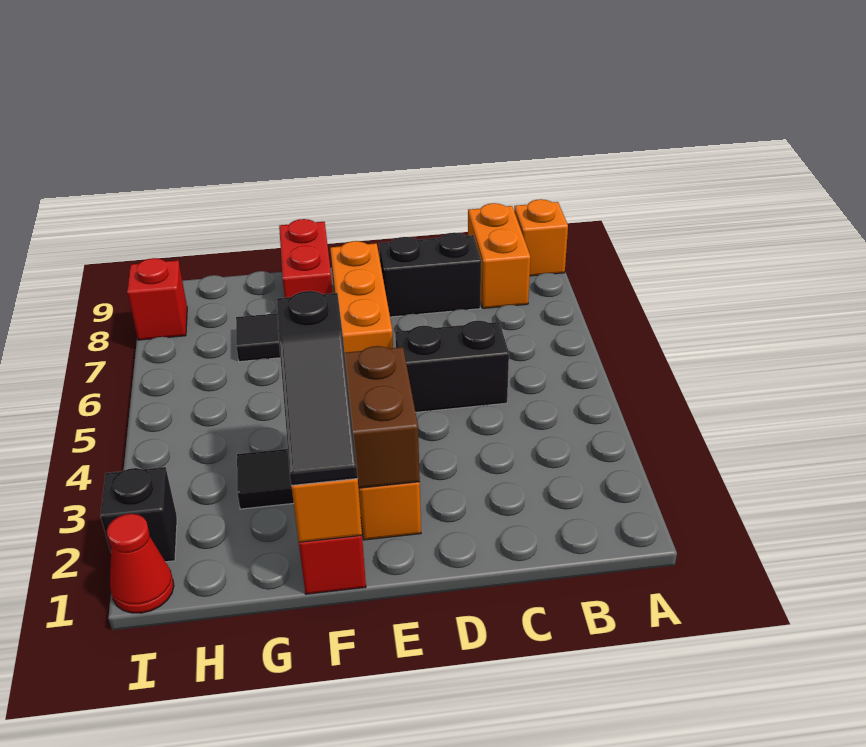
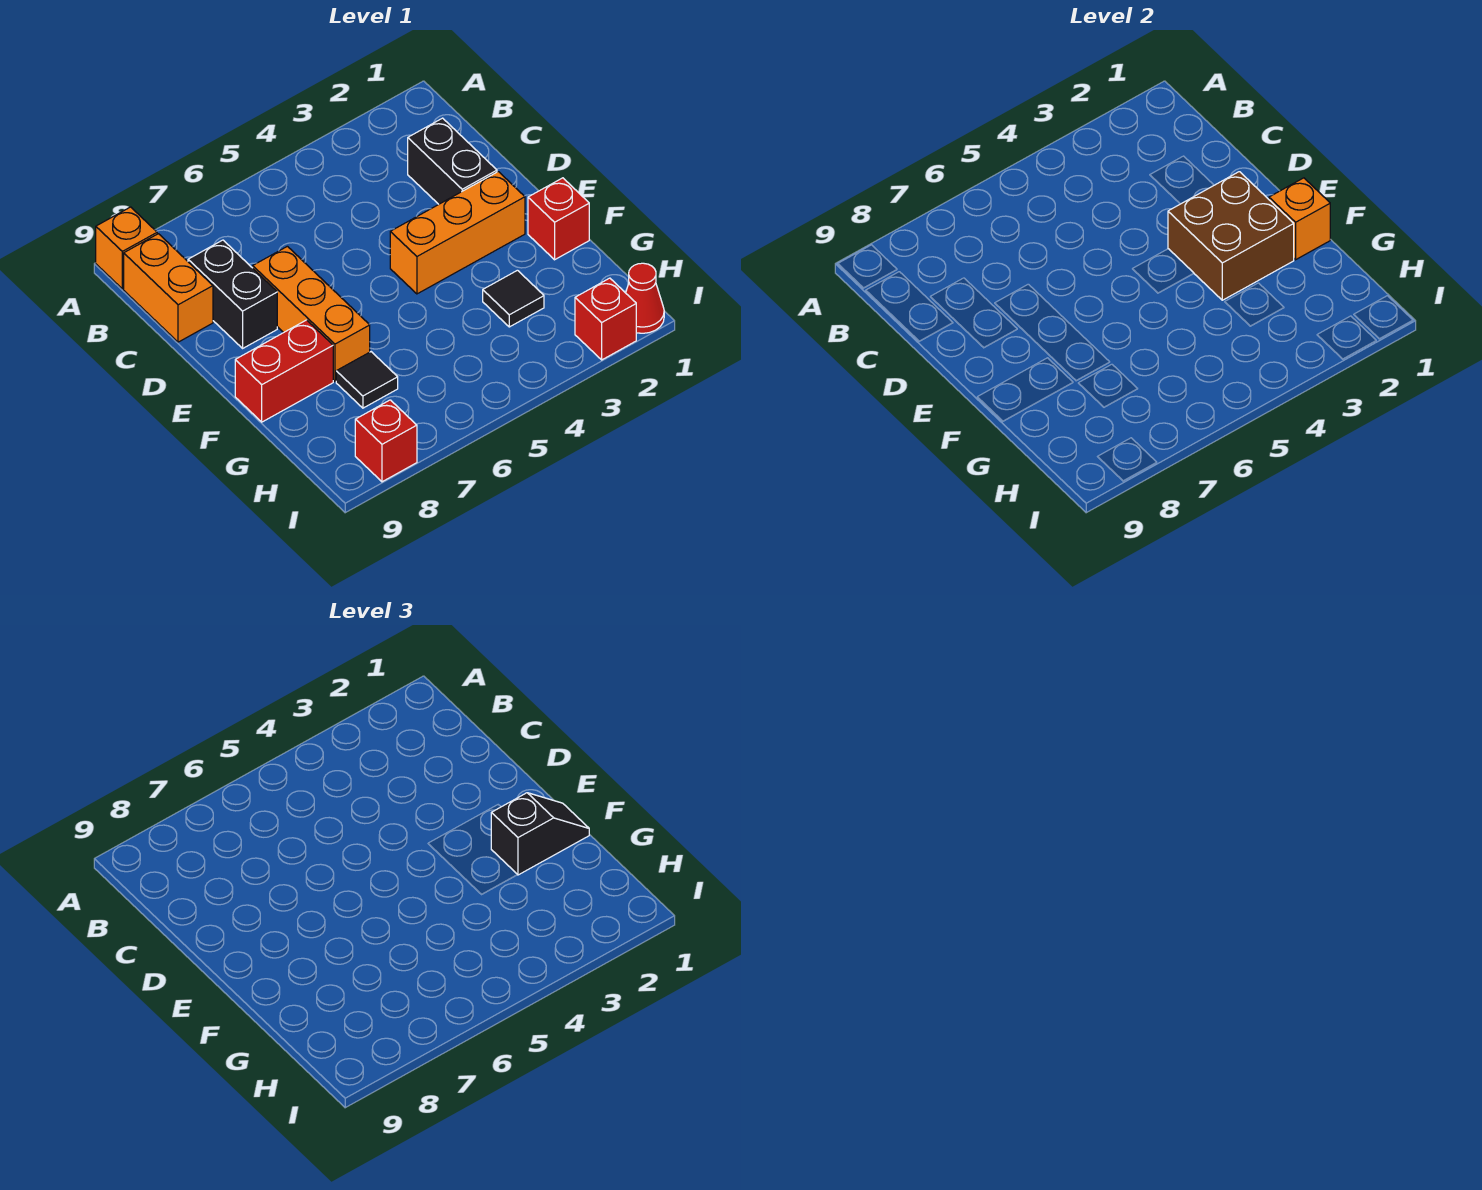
orange brick B8:B9 level 1 -> orange brick B9:C9 level 1
black brick C5:D5 level 1 -> black brick C2:D2 level 1
orange brick E6:E8 level 1 -> orange brick D7:F7 level 1
black slope F1:F3 level 3 top 3 -> black slope F1:F2 level 3 top 2
black brick I2 level 1 -> red brick I2 level 1

